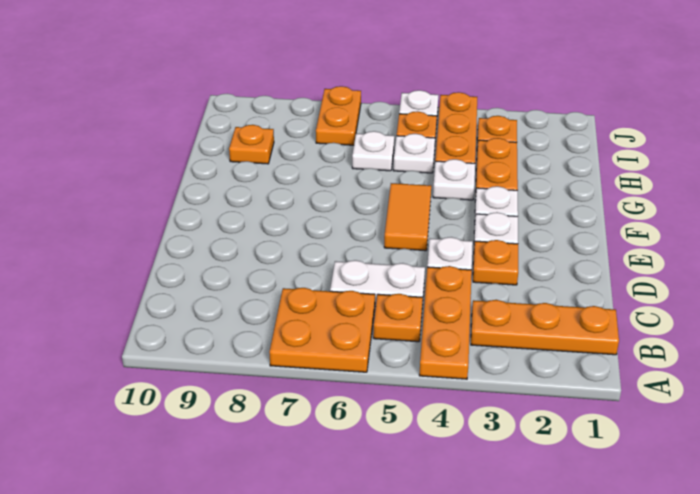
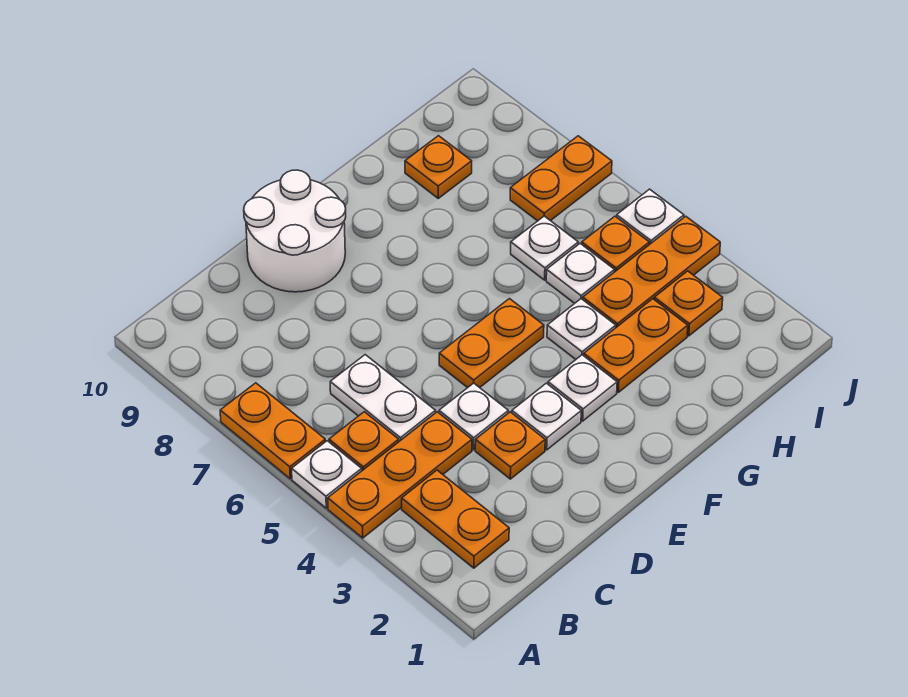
none -> white plate A5 level 1
orange plate A6:B7 level 1 -> orange plate A6:A7 level 1
orange plate B1:B3 level 1 -> orange plate B2:B3 level 1
none -> white round brick D9:E10 level 1
orange tile E5:F5 level 1 -> orange plate E5:F5 level 1

